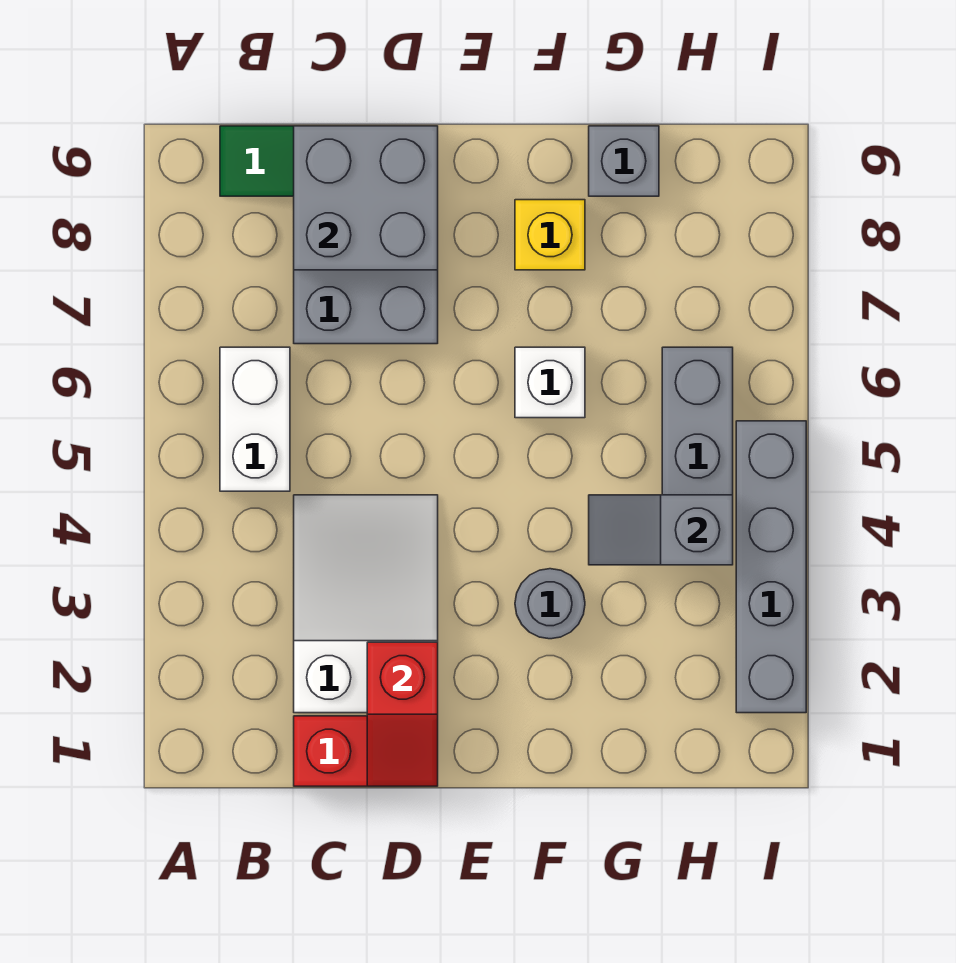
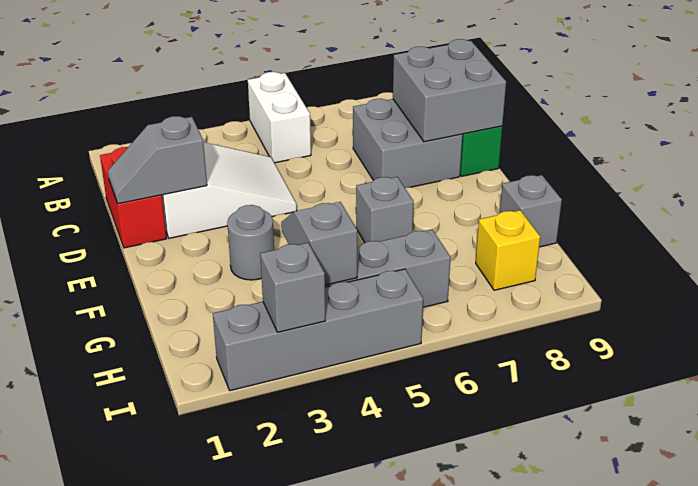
white brick B5:B6 level 1 -> white brick A5:B5 level 1
red slope D1:D2 level 2 top 2 -> grey slope D1:D2 level 2 top 2
white brick F6 level 1 -> grey brick F6 level 1
yellow brick F8 level 1 -> yellow brick H8 level 1
none -> grey brick I3 level 2

